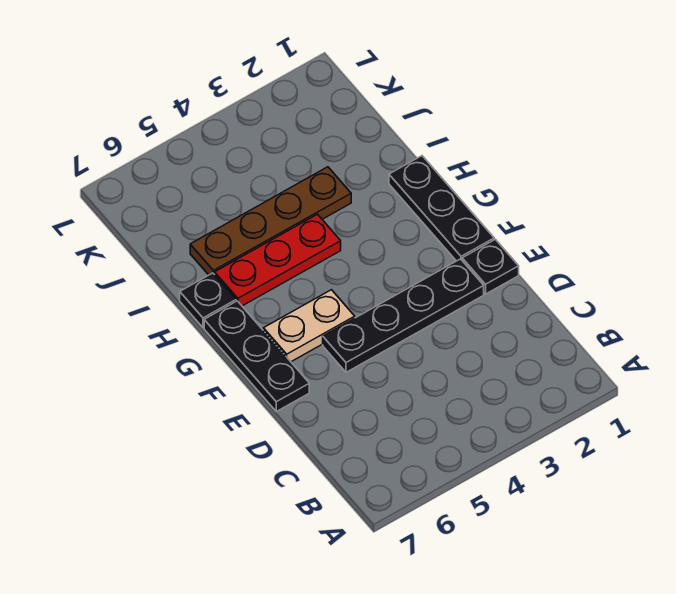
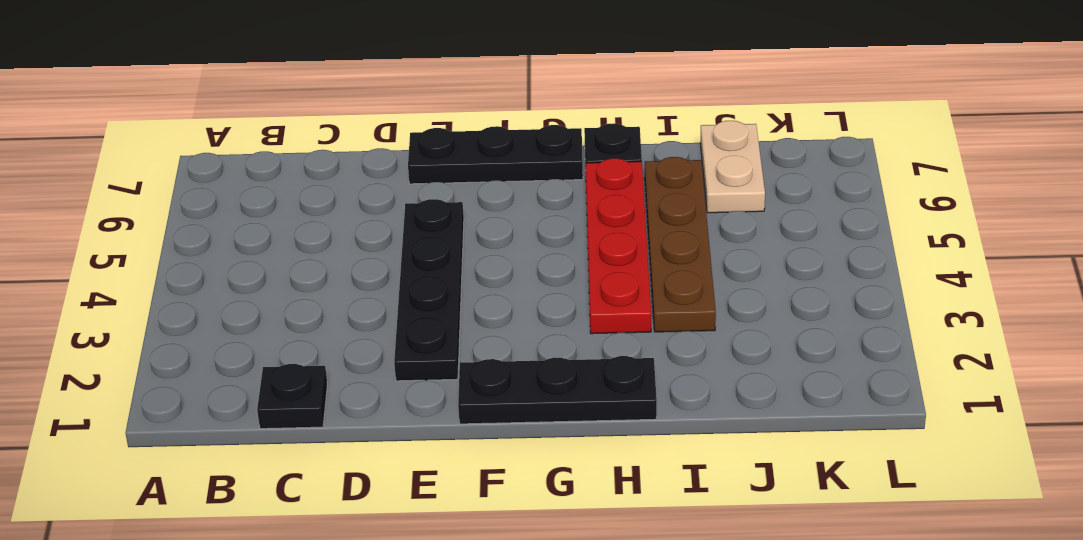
black plate E1 level 1 -> black plate C1 level 1
tan plate F5:F6 level 1 -> tan plate J6:J7 level 1
red plate H4:H6 level 1 -> red plate H3:H6 level 1

